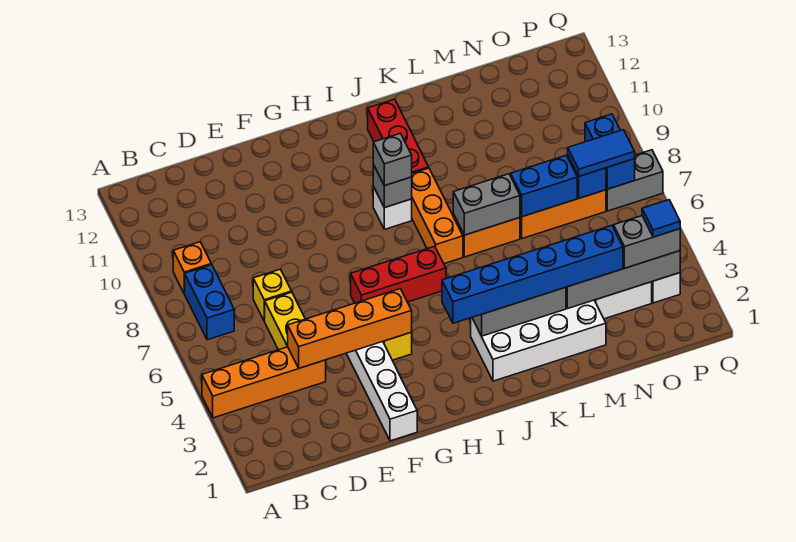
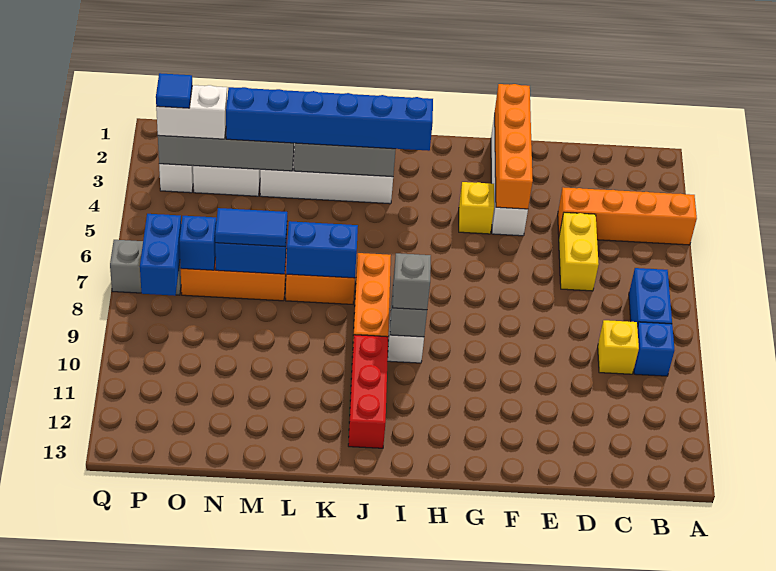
orange brick B9 level 1 -> blue brick B9 level 1
orange brick D4:G4 level 2 -> orange brick F1:F4 level 2
yellow brick D7 level 1 -> yellow brick C9 level 1
red brick G6:I6 level 1 -> none
grey brick K7:L7 level 2 -> blue brick K7:L7 level 2
grey brick O3:P3 level 3 -> white brick O3:P3 level 3
blue tile O7:P7 level 3 -> blue tile M7:N7 level 3

